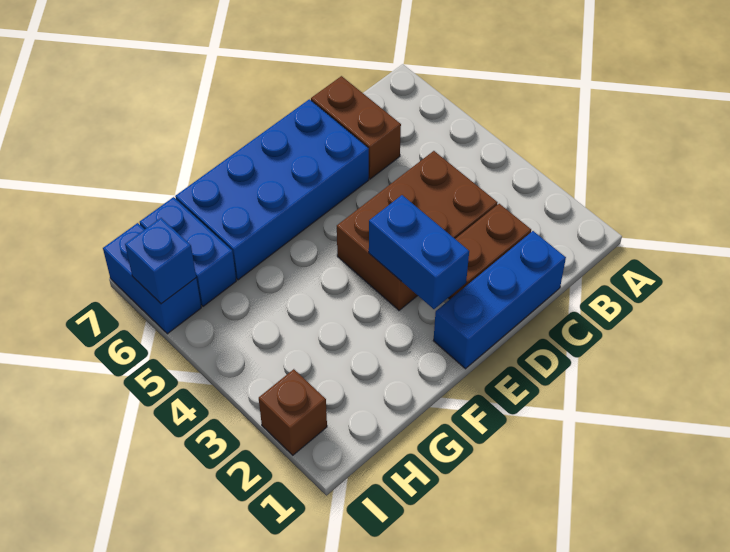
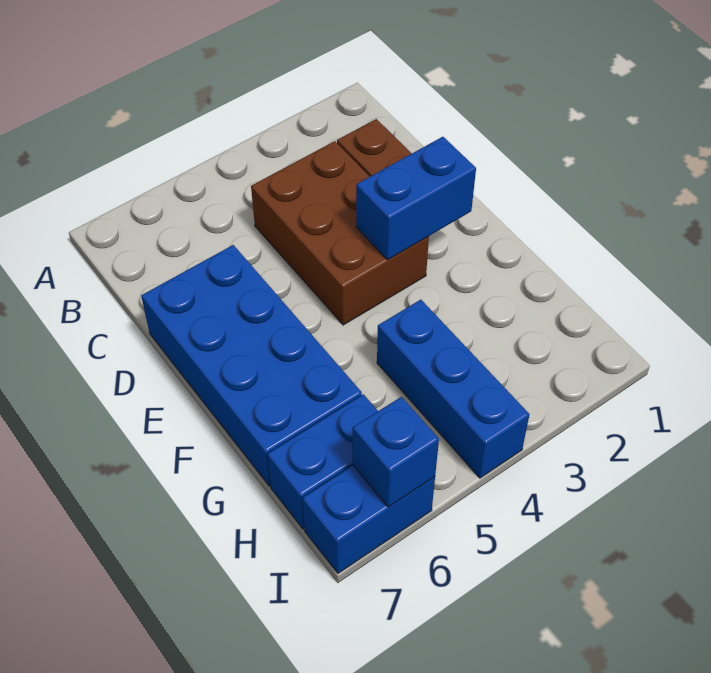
blue brick C1:E1 level 1 -> blue brick G4:I4 level 1
brown brick C6:C7 level 1 -> none
brown brick I2 level 1 -> none

